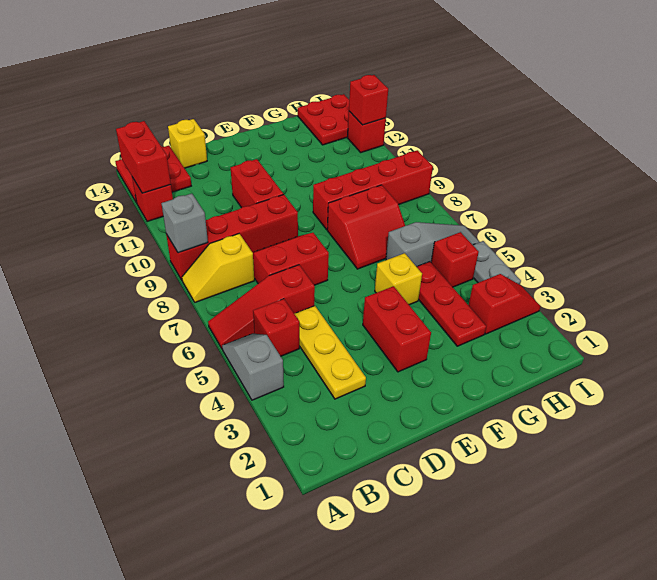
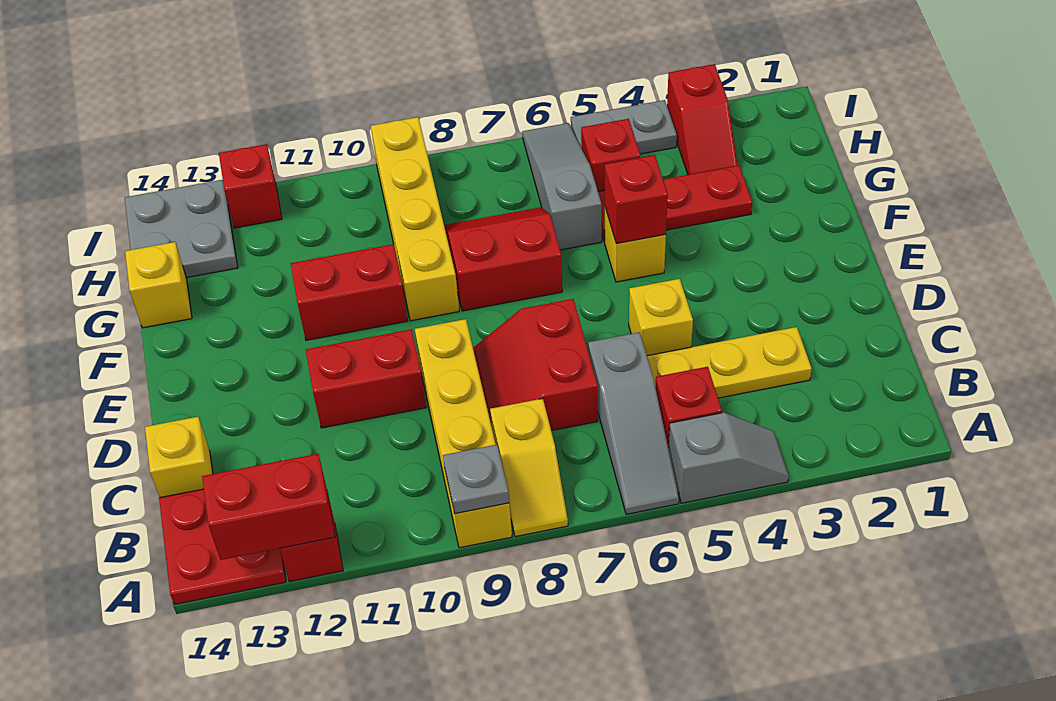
grey slope A4:A5 level 1 top 4 -> grey slope A4:A5 level 1 top 5
red slope A6:C6 level 1 top C -> grey slope A6:C6 level 1 top C
red brick A9:D9 level 1 -> yellow brick A9:D9 level 1
grey brick A9 level 2 -> grey plate A9 level 2
none -> yellow brick D5 level 1
red brick E3:E4 level 1 -> red brick F10:F11 level 1
red slope F7:G8 level 1 top 8 -> red slope F7:G8 level 1 top F
red brick F9:I9 level 1 -> yellow brick F9:I9 level 1
none -> yellow brick G14 level 1
red slope H3:I3 level 1 top H -> red slope H3:I3 level 1 top I
red plate H13:I14 level 1 -> grey plate H13:I14 level 1
red brick I12 level 2 -> red brick F5 level 2

